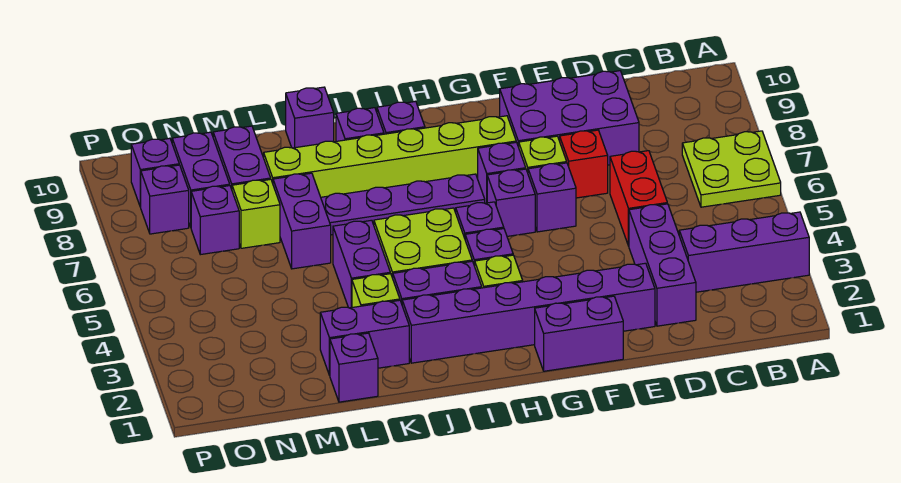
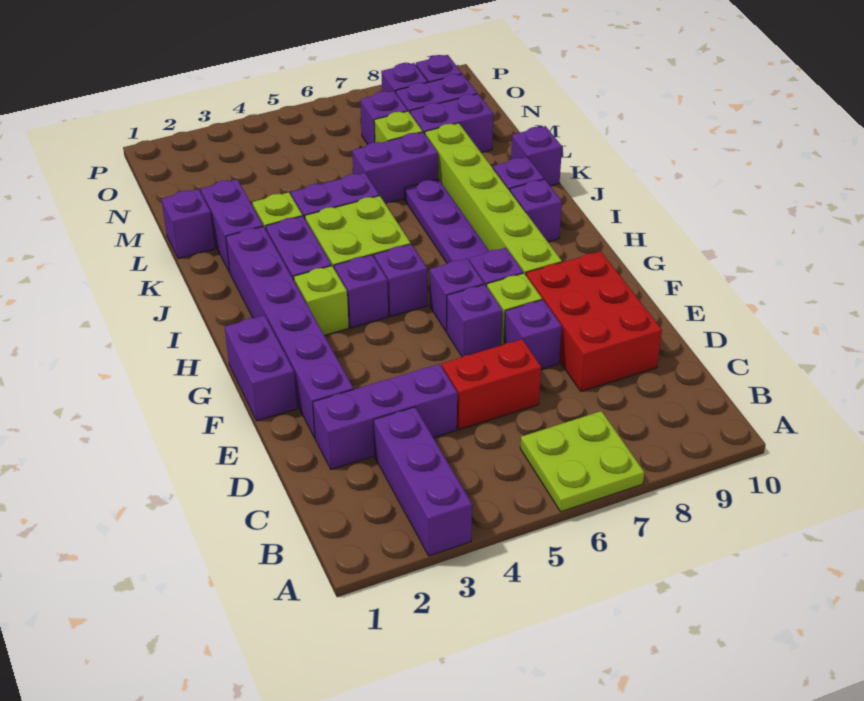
purple brick D8:F9 level 1 -> red brick D8:F9 level 1
red brick E7 level 1 -> purple brick E7 level 1

